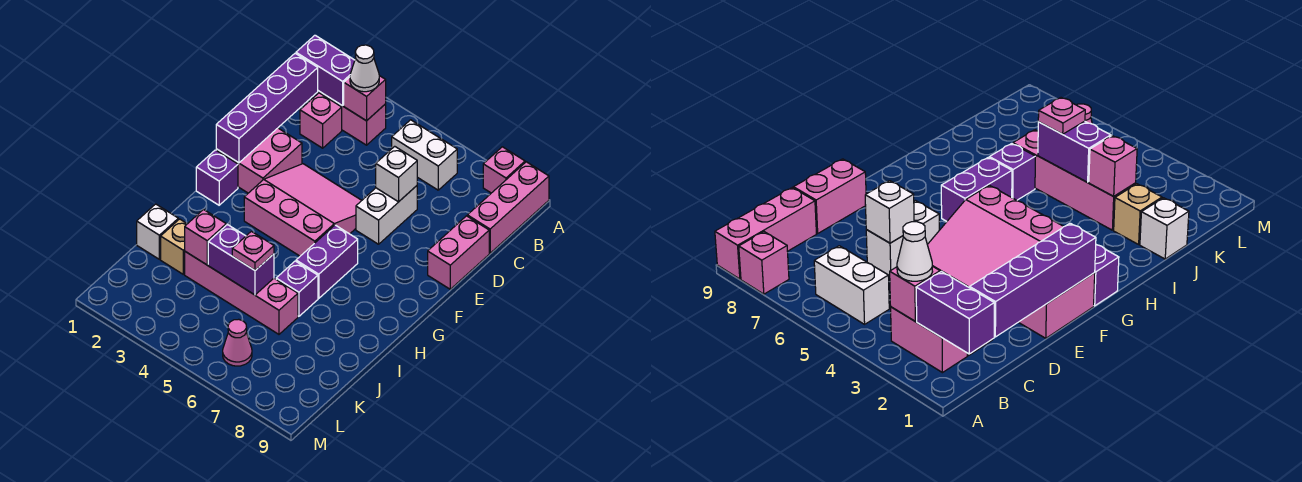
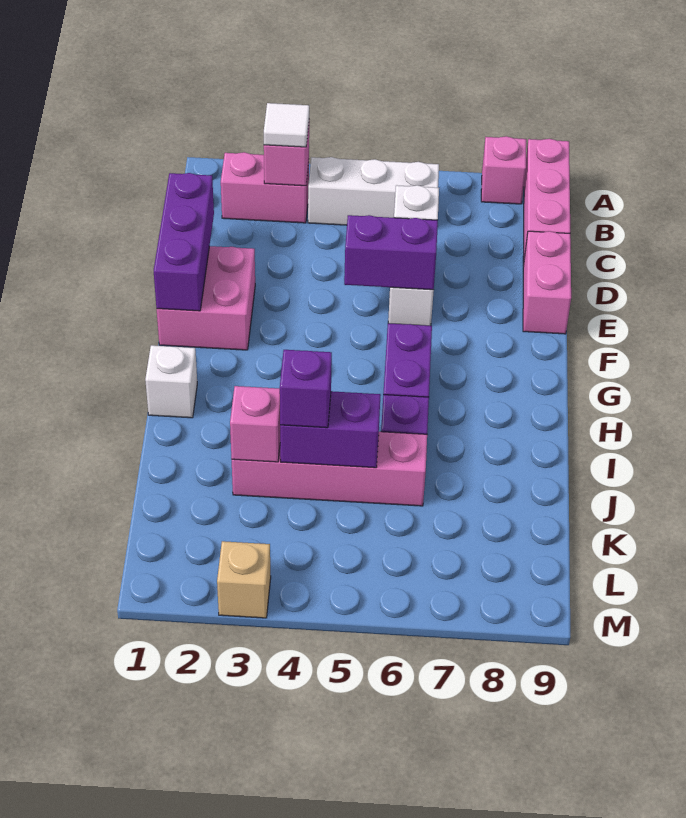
purple brick B1:B2 level 2 -> purple brick E5:E6 level 2
white cone B3 level 3 -> white tile B3 level 3
white brick B5:B6 level 1 -> white brick B4:B6 level 1
purple brick C1:F1 level 2 -> purple brick D1:F1 level 2
pink brick C2 level 1 -> none
pink slope E3:G5 level 1 top G -> none
purple brick G1 level 1 -> purple brick J4 level 3
white brick J1 level 1 -> white brick H1 level 1
tan brick J2 level 1 -> tan brick M3 level 1
pink plate J5 level 3 -> none
pink cone L6 level 1 -> none

